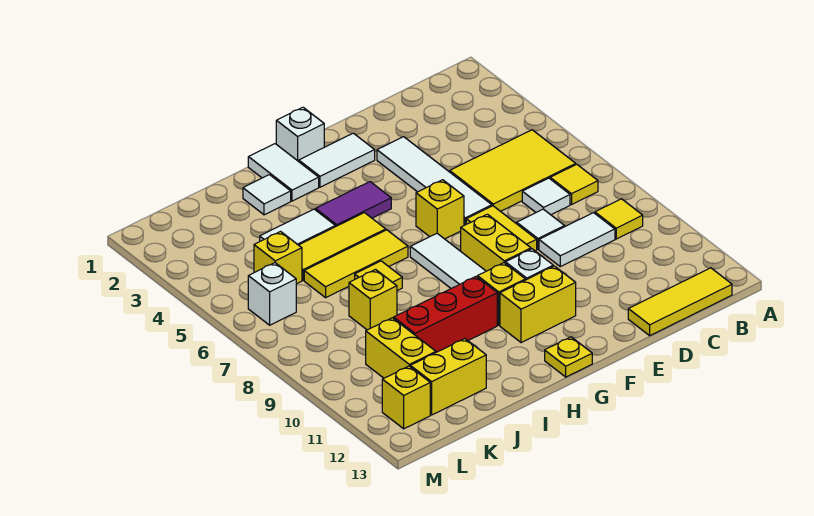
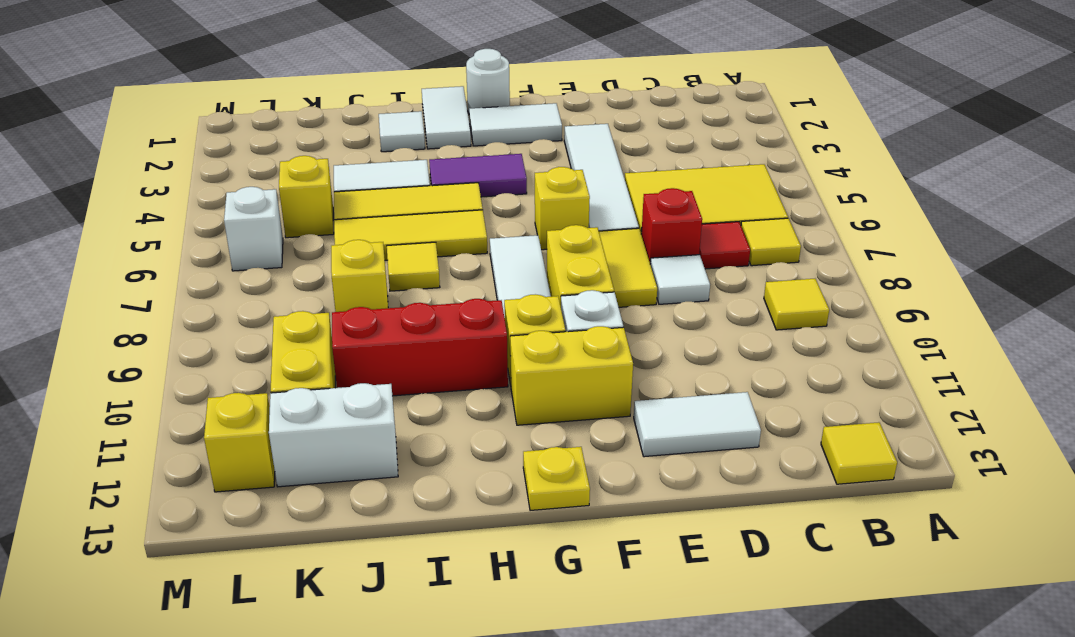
yellow tile B13:D13 level 1 -> yellow tile B13 level 1
white tile C7 level 1 -> red tile C7 level 1
white tile C9:D9 level 1 -> white tile D12:E12 level 1
none -> red brick D7 level 1
white brick G1 level 1 -> white round brick G1 level 1
yellow brick J12:K12 level 1 -> white brick J12:K12 level 1

